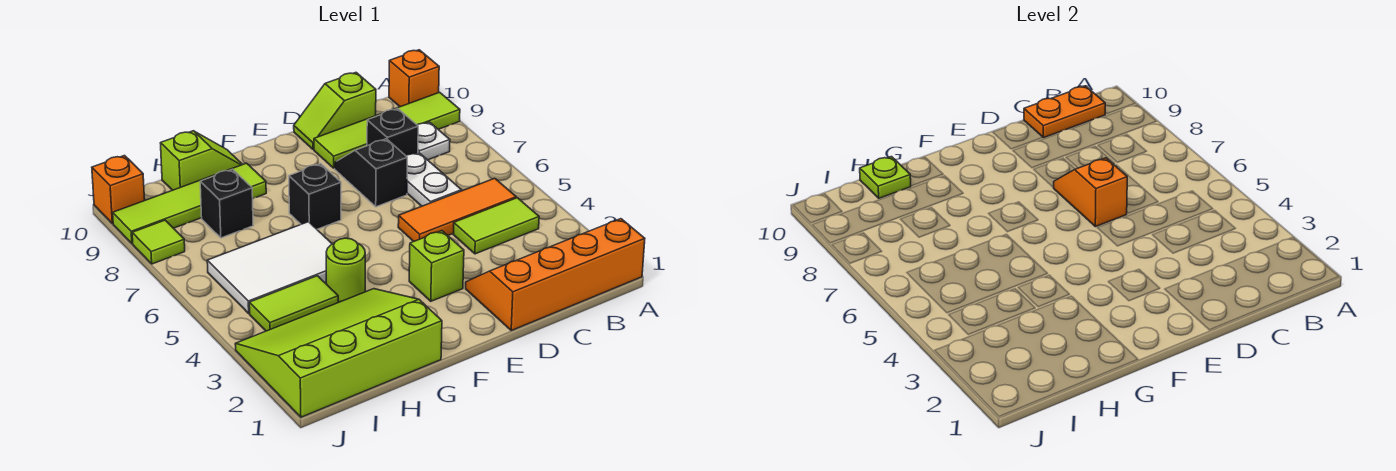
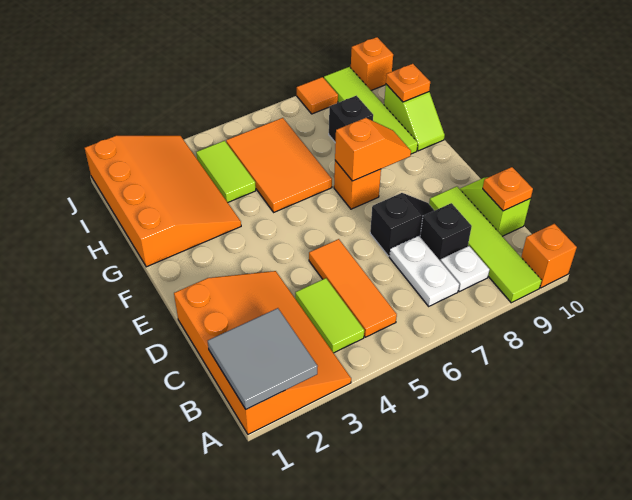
orange slope A1:D2 level 1 top 1 -> orange slope A1:D3 level 1 top 1
none -> grey tile A1:B2 level 2
orange plate B10:C10 level 2 -> orange plate C10 level 2
white plate C6:C7 level 1 -> white plate B7:C7 level 1
orange slope D6:D7 level 2 top 6 -> orange slope F7:F8 level 2 top 7
lime brick E3 level 1 -> none
black brick F7 level 1 -> orange brick F7 level 1
lime slope G1:J3 level 1 top 1 -> orange slope G1:J3 level 1 top 1
lime round brick G4 level 1 -> none
white tile G5:I6 level 1 -> orange tile G5:I6 level 1
lime plate H10 level 2 -> orange plate H10 level 2
lime tile J8 level 1 -> orange tile J8 level 1

